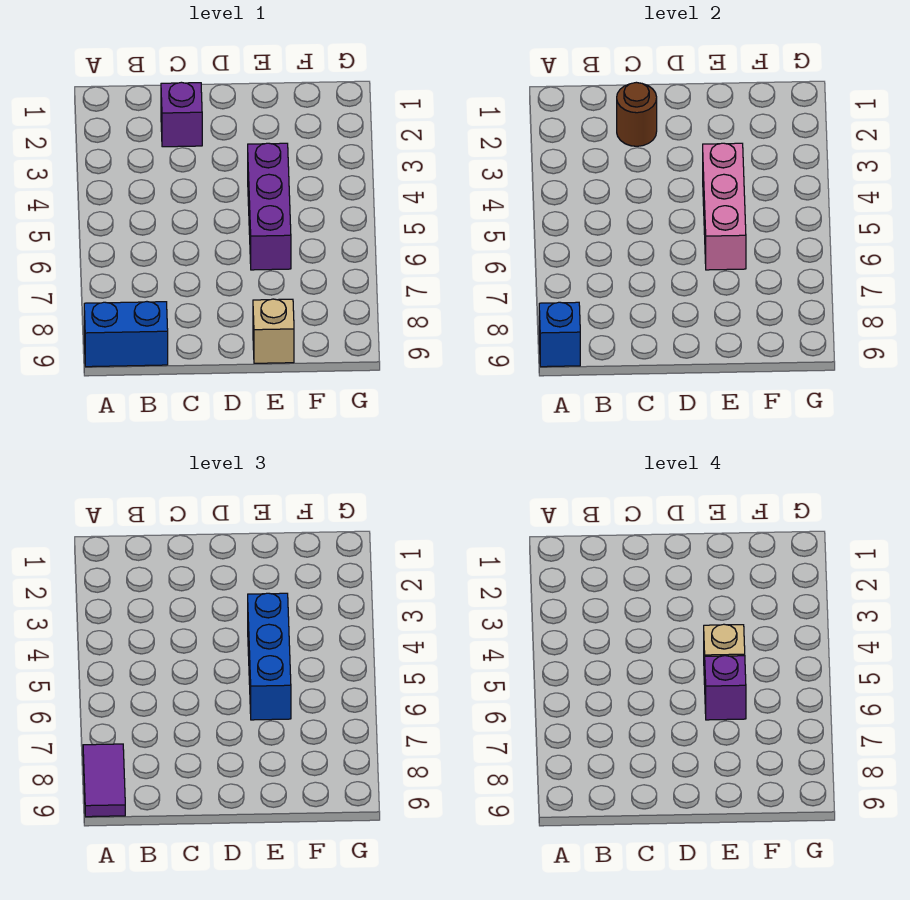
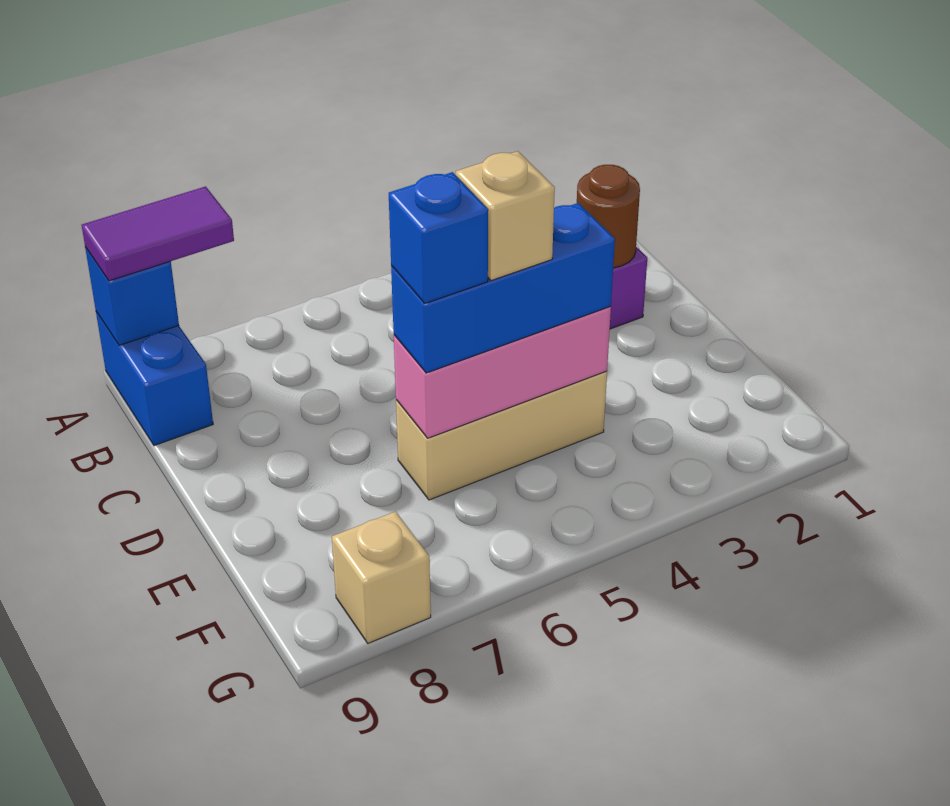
purple brick E4:E6 level 1 -> tan brick E4:E6 level 1
purple brick E6 level 4 -> blue brick E6 level 4
tan brick E9 level 1 -> tan brick G8 level 1

